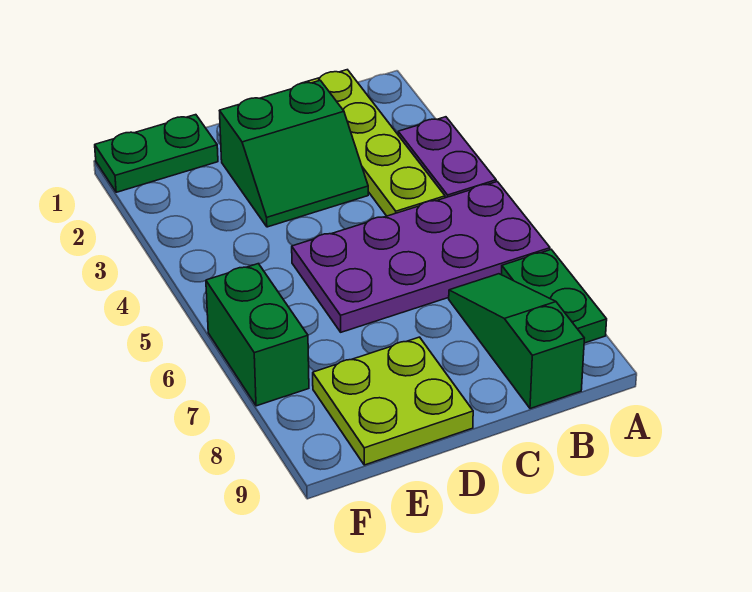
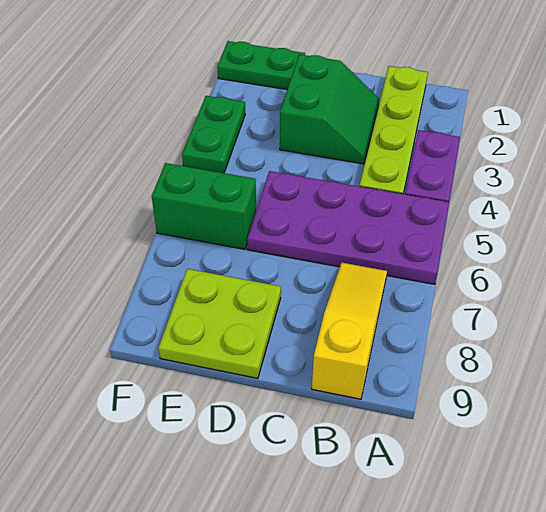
green plate A7:A8 level 1 -> green plate F3:F4 level 1
green slope B7:B9 level 1 top 9 -> yellow slope B7:B9 level 1 top 9
green slope C2:D3 level 1 top 2 -> green slope C2:D3 level 1 top D
green brick F6:F7 level 1 -> green brick E6:F6 level 1

